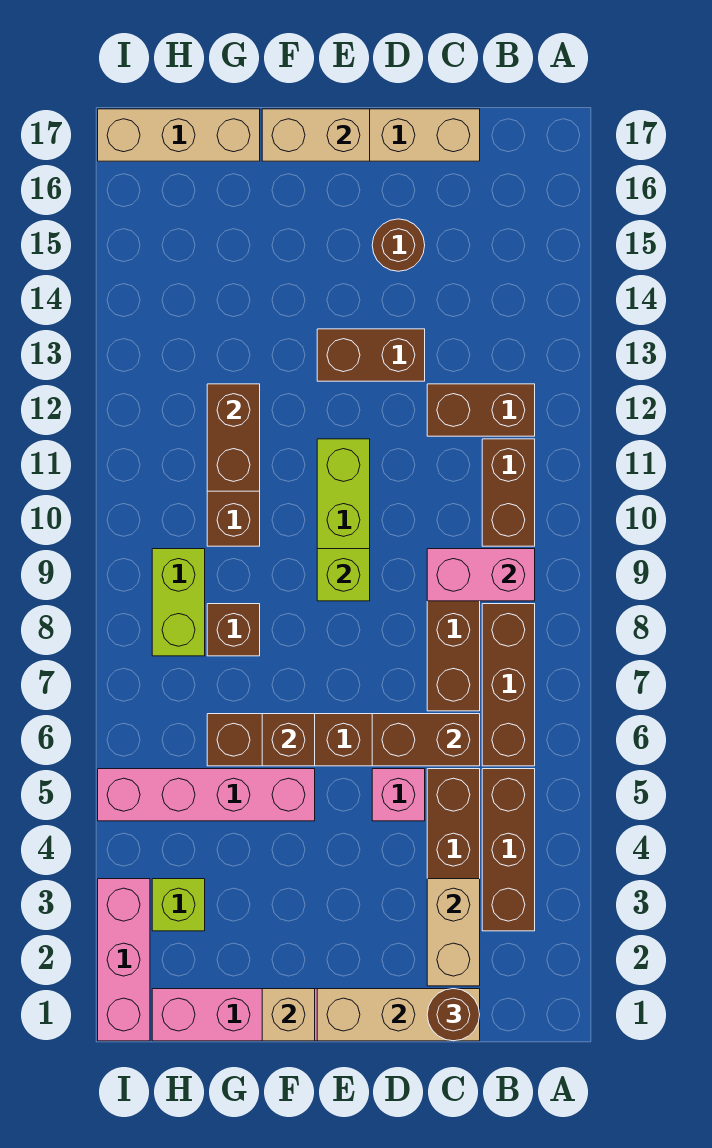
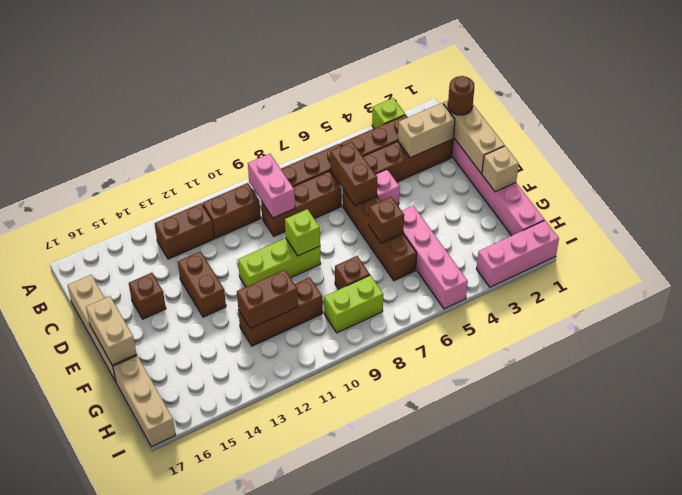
brown brick B12:C12 level 1 -> brown brick B12:B13 level 1
brown round brick D15 level 1 -> brown brick D15 level 1
lime brick H3 level 1 -> lime brick A3 level 1

